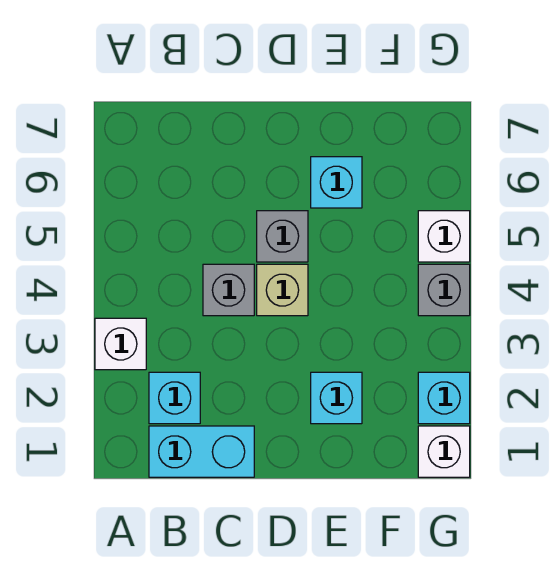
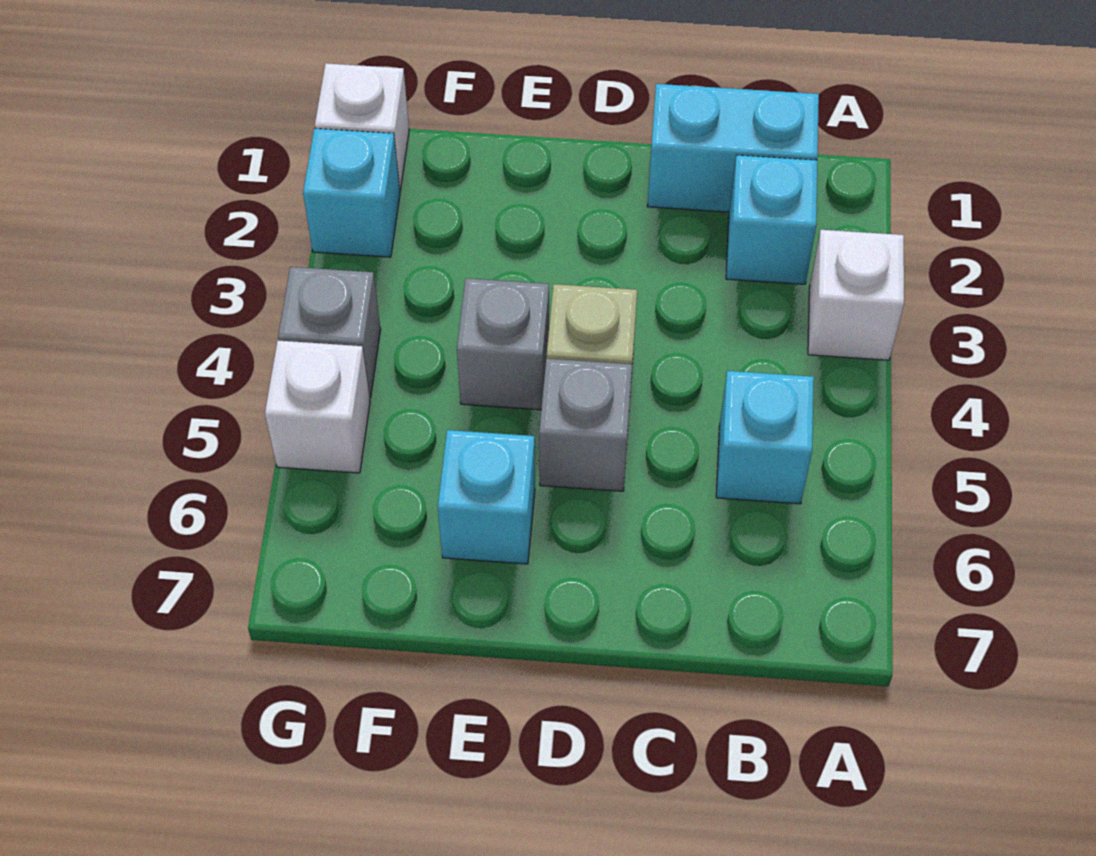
grey brick C4 level 1 -> grey brick E4 level 1
cyan brick E2 level 1 -> cyan brick B5 level 1

